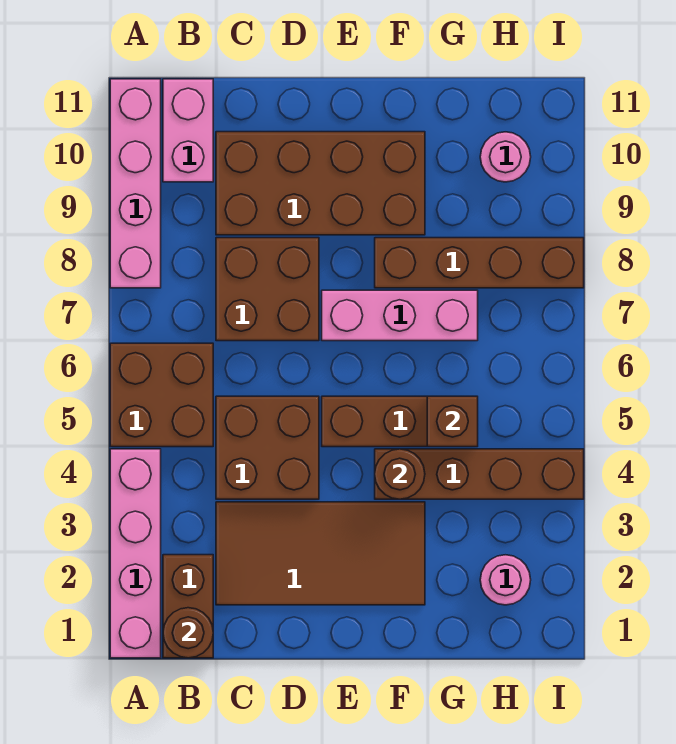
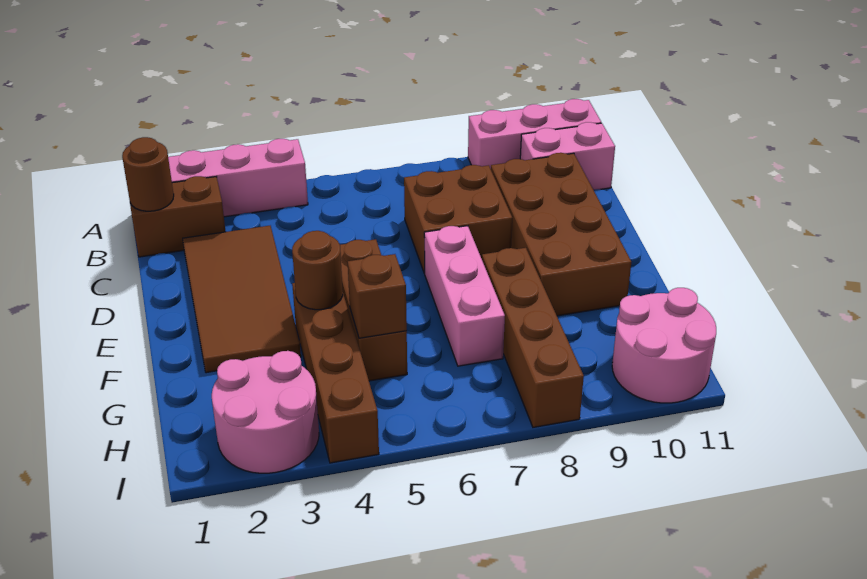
brown brick A5:B6 level 1 -> none
pink brick A8:A11 level 1 -> pink brick A9:A11 level 1
brown brick C4:D5 level 1 -> none
pink round brick H2 level 1 -> pink round brick H2:I3 level 1
pink round brick H10 level 1 -> pink round brick H10:I11 level 1

